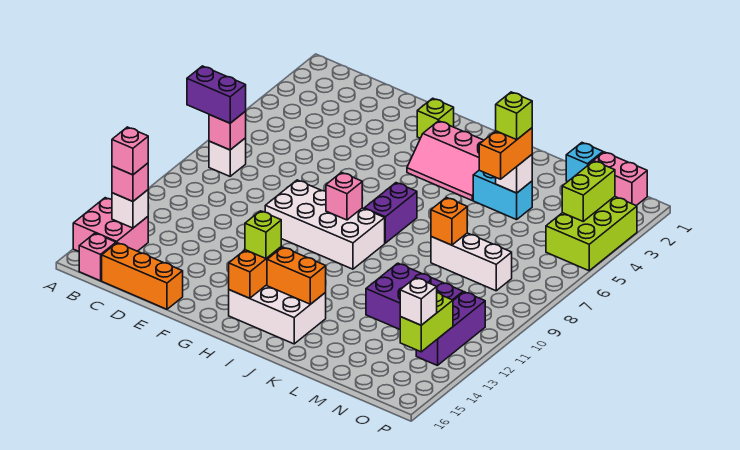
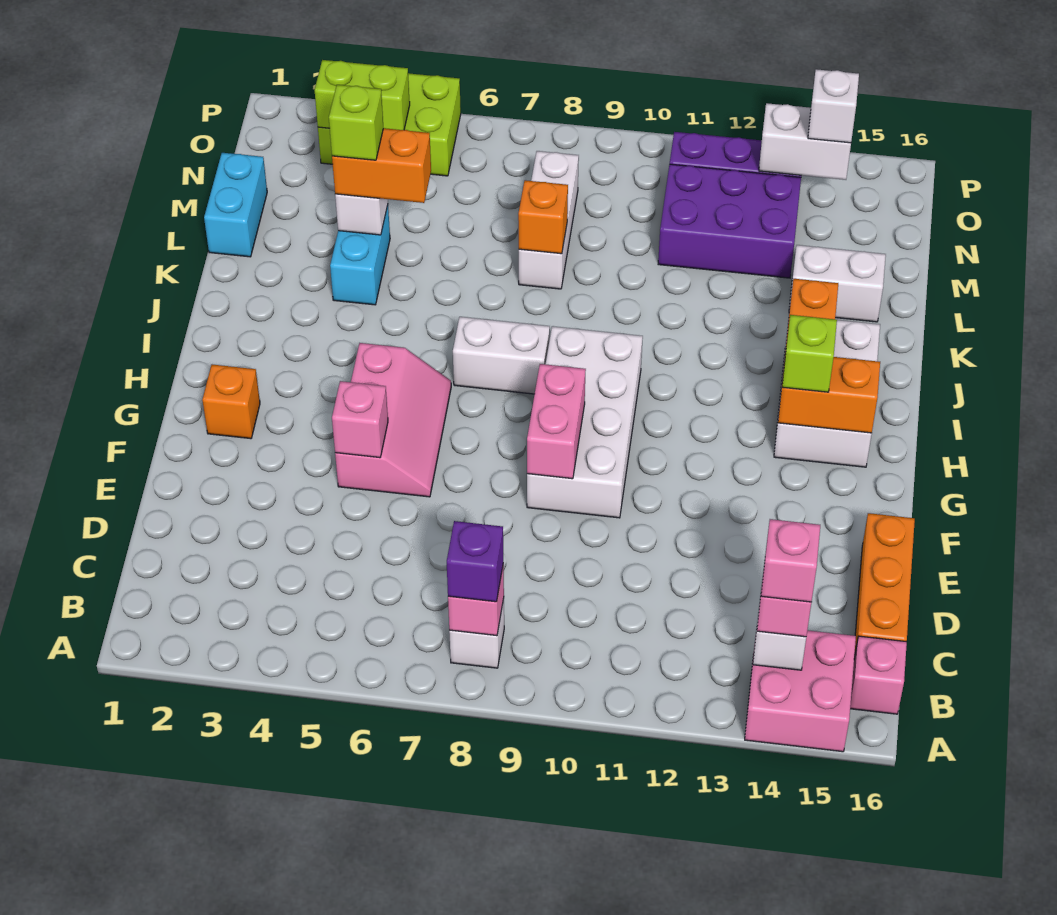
purple brick A8:B8 level 3 -> purple brick B8 level 3
lime brick G2 level 1 -> orange brick G2 level 1
pink slope H3:J4 level 1 top 3 -> pink slope F5:H6 level 1 top 5
pink brick H9 level 2 -> pink brick F5 level 2
purple brick I7:I8 level 1 -> white brick I7:I8 level 1
purple brick L11:N12 level 1 -> purple brick M11:N13 level 1
none -> white brick L14:L15 level 1
cyan brick M1 level 1 -> cyan brick L1:M1 level 1
pink brick N1:O1 level 1 -> pink brick F9:G9 level 2
lime brick O13:O14 level 2 -> white brick O13:O14 level 2

